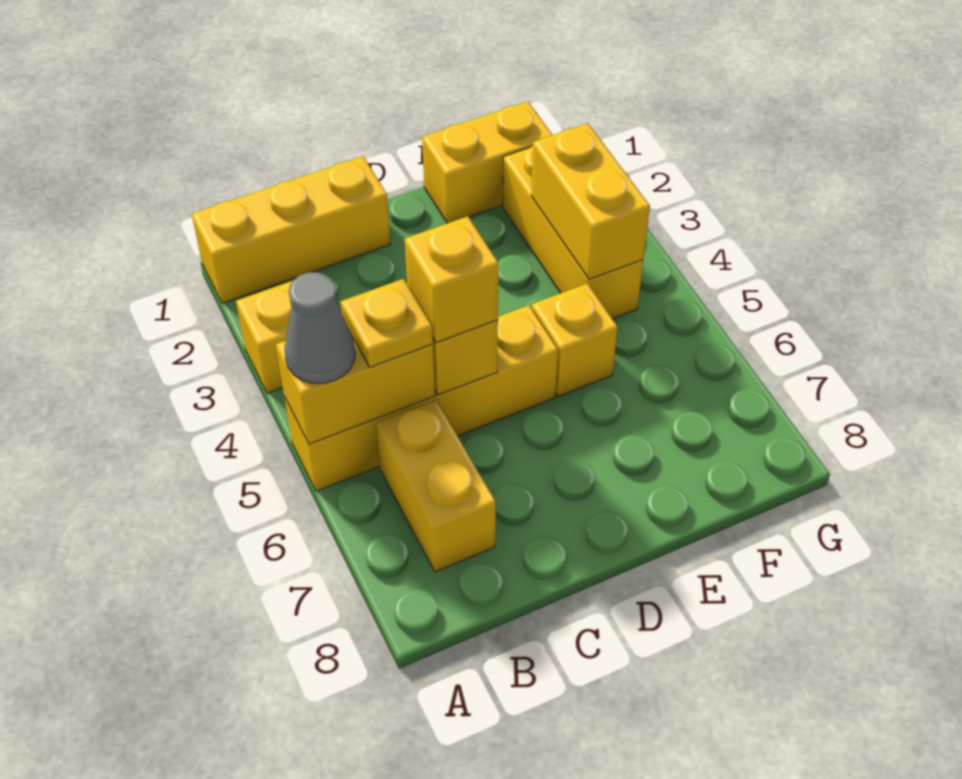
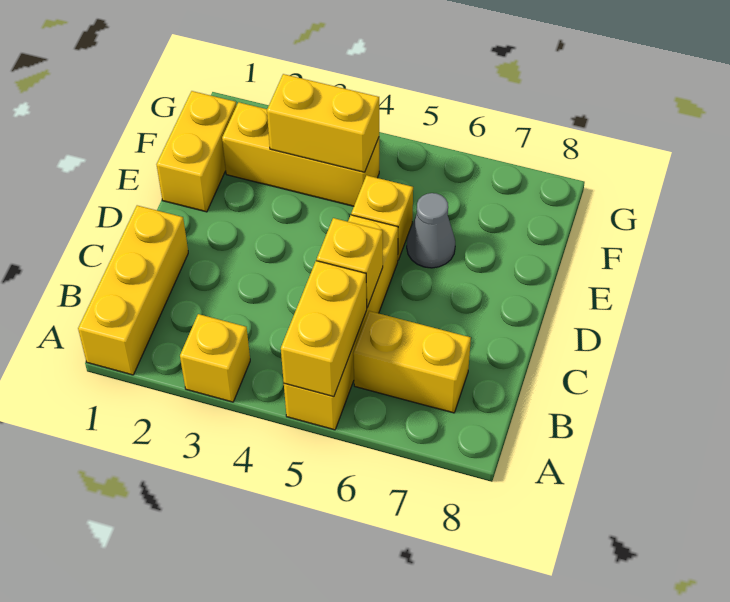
grey cone A5 level 3 -> grey cone E6 level 1
yellow plate B5 level 3 -> none
yellow brick C5 level 3 -> none

